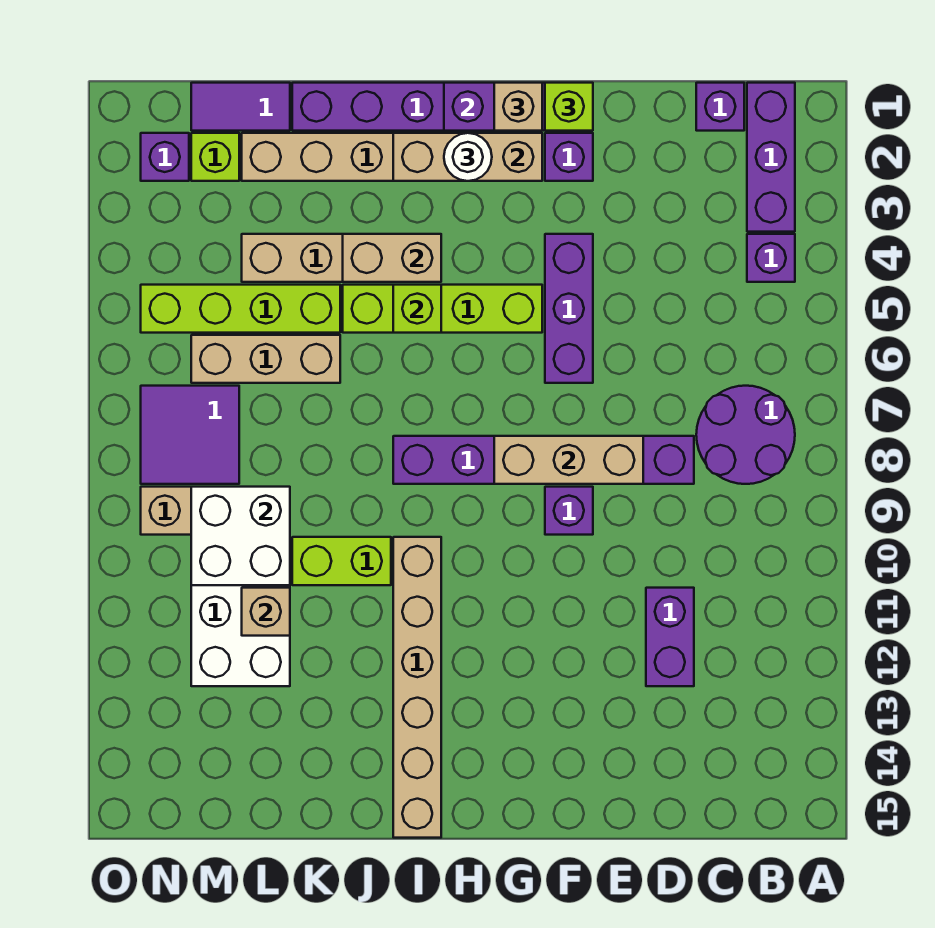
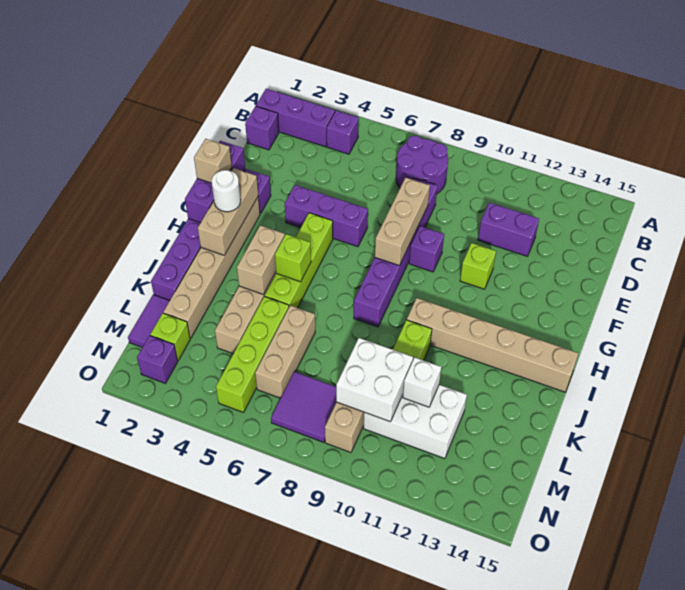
lime brick F1 level 3 -> lime brick F11 level 1
tan brick L11 level 2 -> white brick L11 level 2

